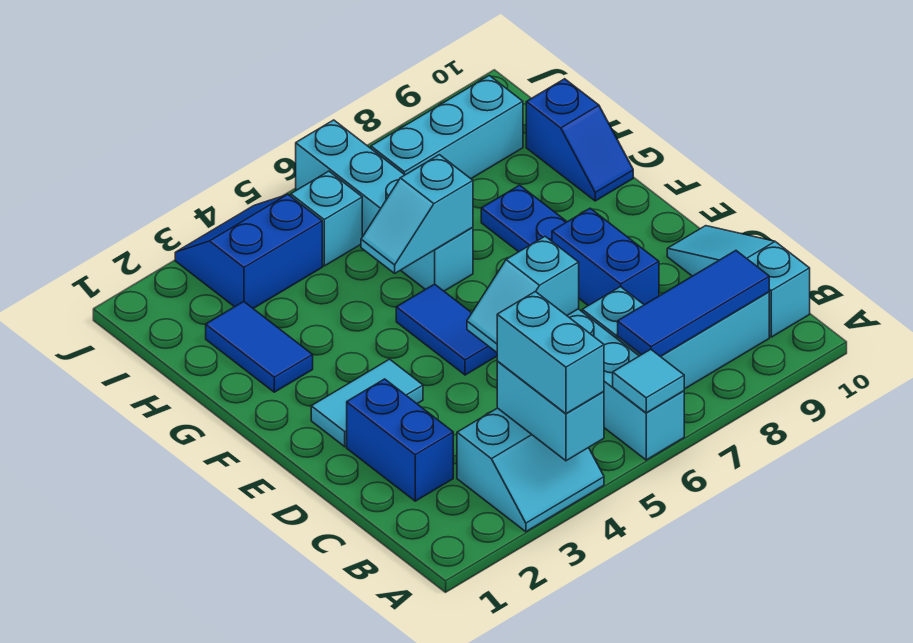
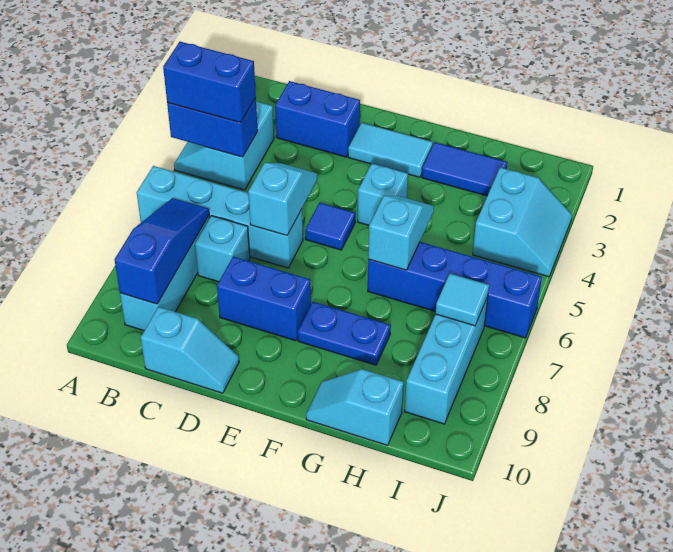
cyan brick A4:B4 level 2 -> blue brick A4:B4 level 2
cyan brick A4:B4 level 3 -> blue brick A4:B4 level 3
cyan tile A6 level 2 -> cyan tile I7 level 2
blue tile B7:B9 level 2 -> blue slope B7:B9 level 2 top 9
cyan slope B10:D10 level 1 top B -> cyan slope C10:D10 level 1 top C
cyan tile E2:E3 level 1 -> cyan tile E2:F2 level 1
blue tile E5:F5 level 1 -> blue tile E5 level 1
cyan brick G6:J6 level 1 -> blue brick G6:J6 level 1
blue slope G10:H10 level 1 top H -> cyan slope G10:H10 level 1 top H
blue slope I3:J4 level 1 top I -> cyan slope I3:J4 level 1 top I
cyan brick I5 level 1 -> cyan brick F4 level 1

